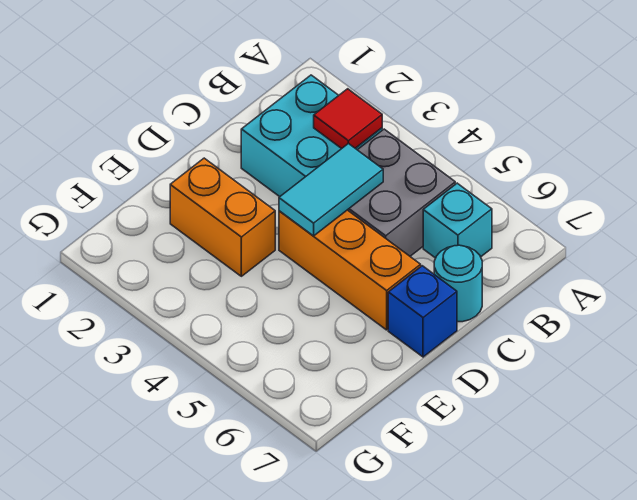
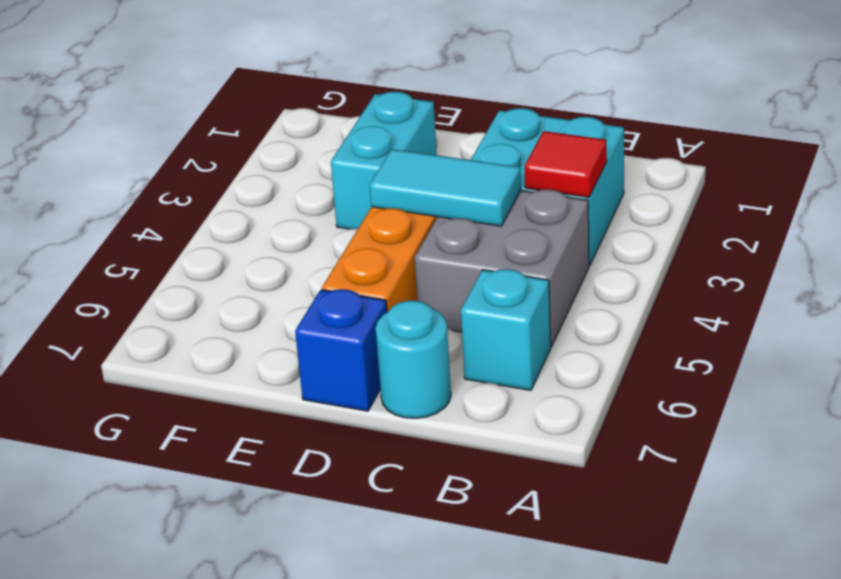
orange brick E2:E3 level 1 -> cyan brick E2:E3 level 1

